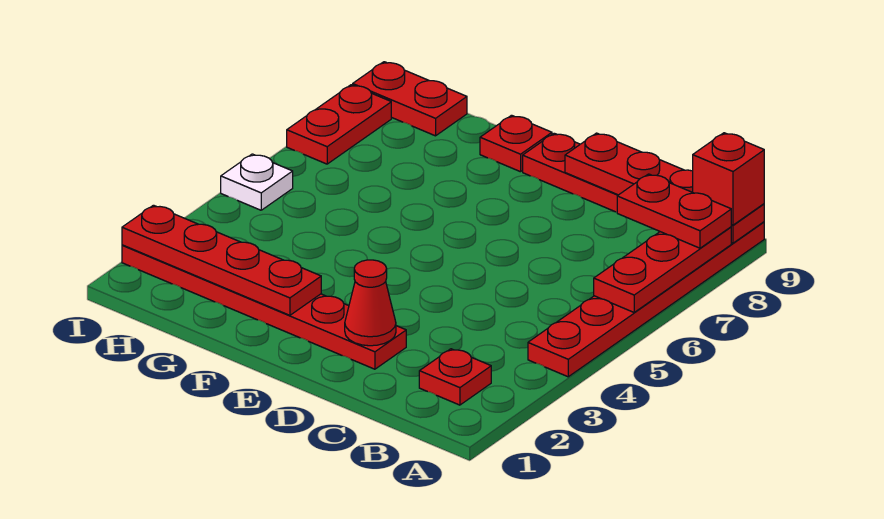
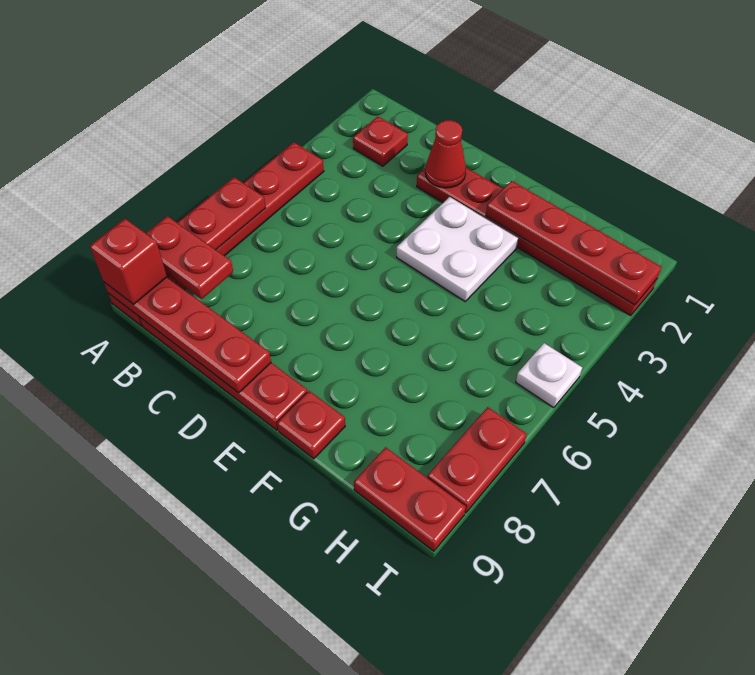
none -> white plate E3:F4 level 1

